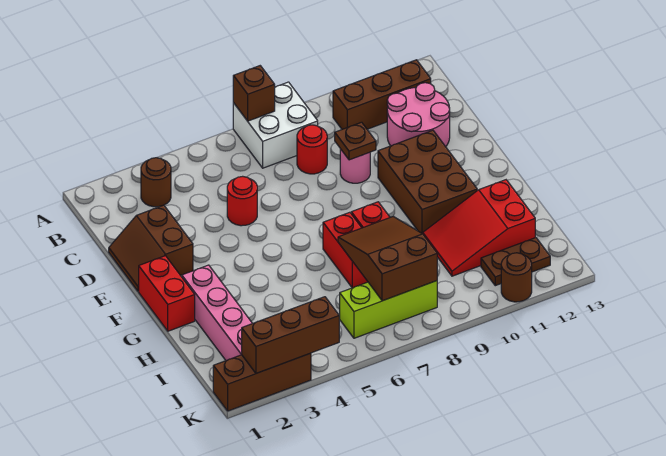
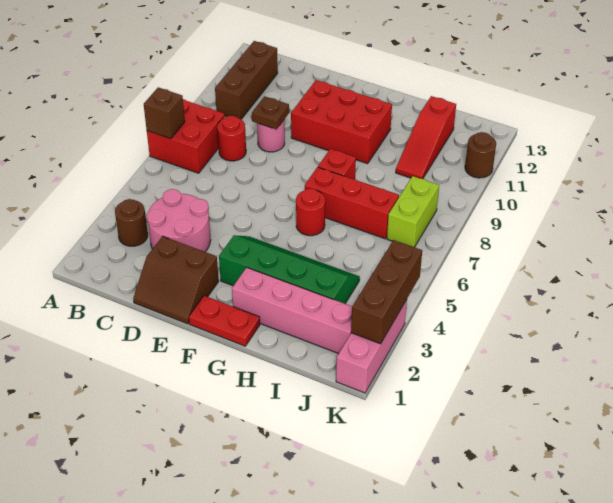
white brick A7:B8 level 1 -> red brick A7:B8 level 1
pink round brick C11:D12 level 1 -> pink round brick C3:D4 level 1
red round brick D5 level 1 -> red round brick G6 level 1
brown brick E10:G11 level 1 -> red brick E10:G11 level 1
red brick F1:G1 level 1 -> red plate F1:G1 level 1
none -> green slope F3:I4 level 1 top 3
red brick G7:H7 level 1 -> red brick G7:I7 level 1
brown slope H7:J8 level 2 top J -> none
red slope H10:I12 level 1 top 12 -> red slope I10:I12 level 1 top 12
lime brick J6:J8 level 1 -> lime brick J7:J8 level 1
brown plate J11:J12 level 1 -> none
brown brick K1:K3 level 1 -> pink brick K1:K3 level 1

